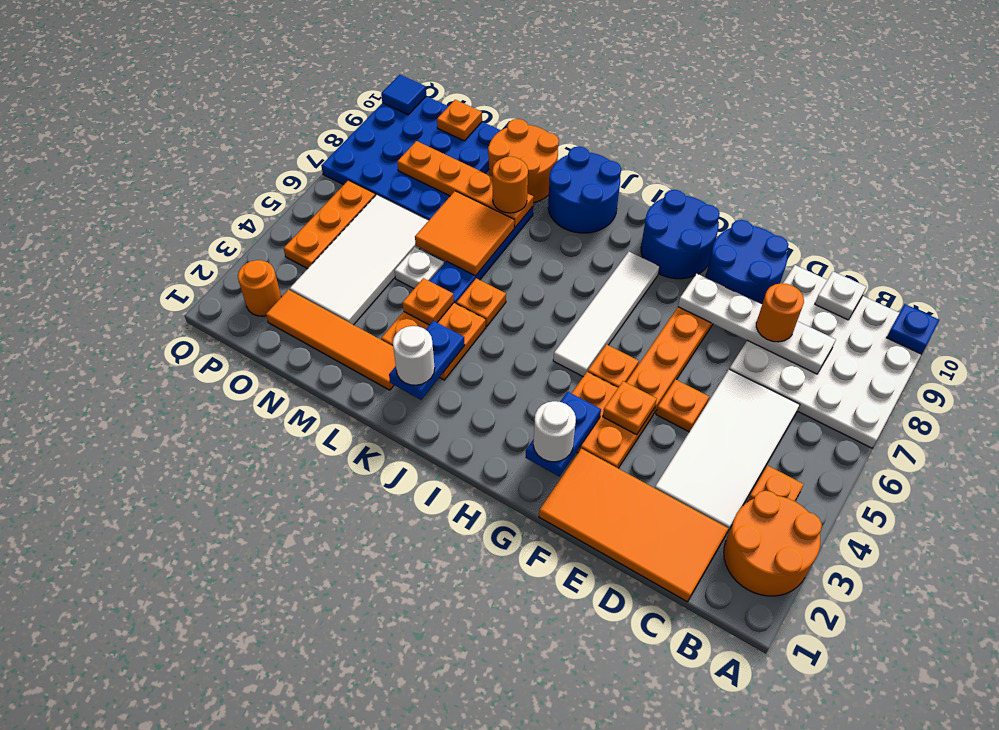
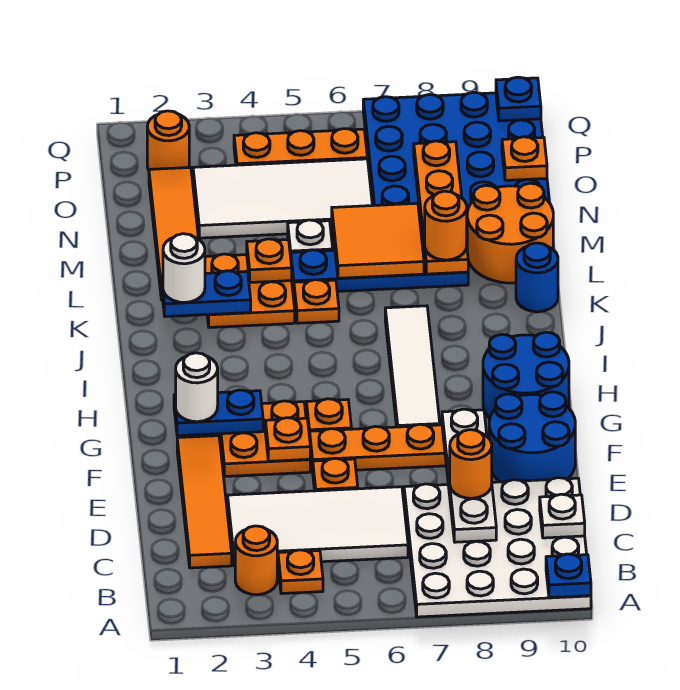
orange round brick A2:B3 level 1 -> orange round brick B3 level 1
orange tile C1:F2 level 1 -> orange tile C2:F2 level 1
white tile H5:H8 level 1 -> white tile G7:J7 level 1
blue round brick J9:K10 level 1 -> blue round brick K10 level 1
blue tile Q10 level 2 -> blue plate Q10 level 2

